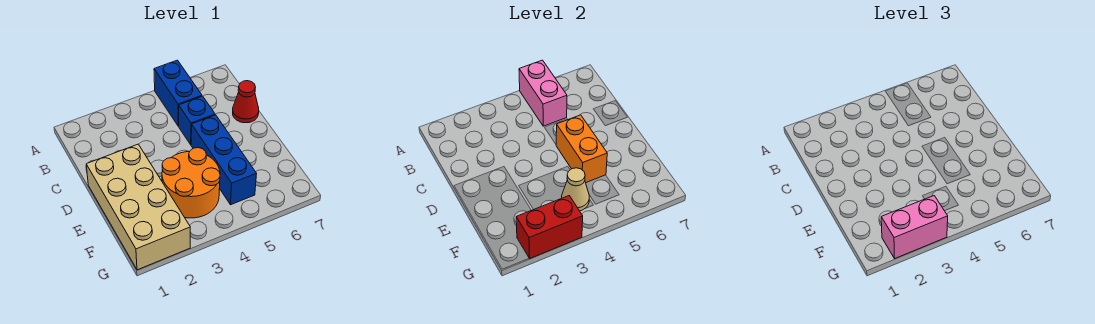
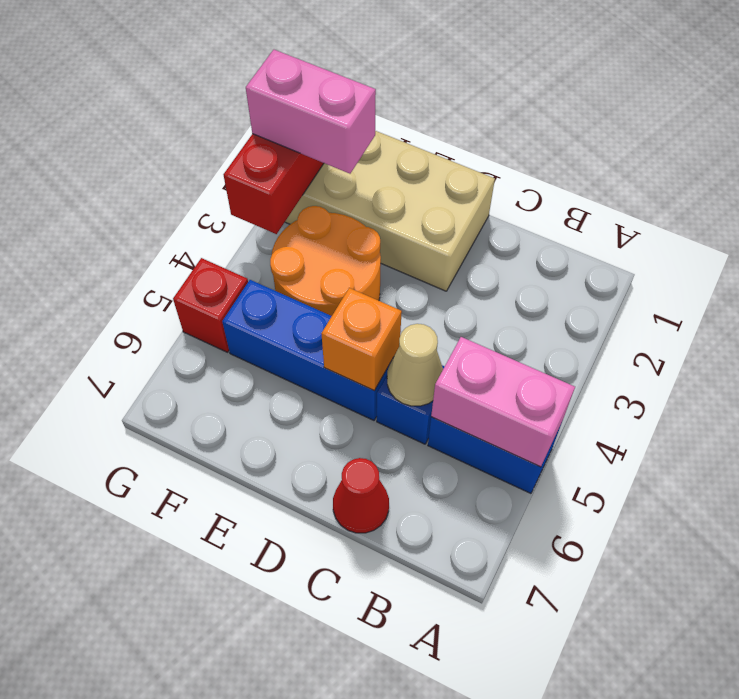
orange brick D5:E5 level 2 -> orange brick D5 level 2
tan cone F4 level 2 -> tan cone C5 level 2
pink brick G2:G3 level 3 -> pink brick F2:G2 level 3
none -> red brick G5 level 1

